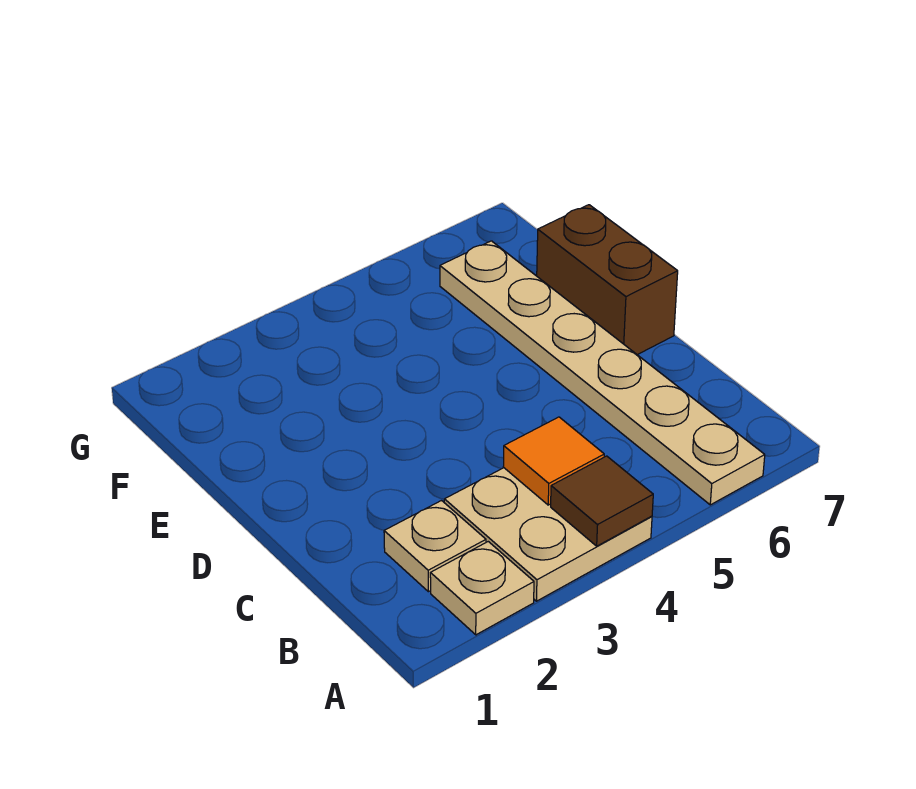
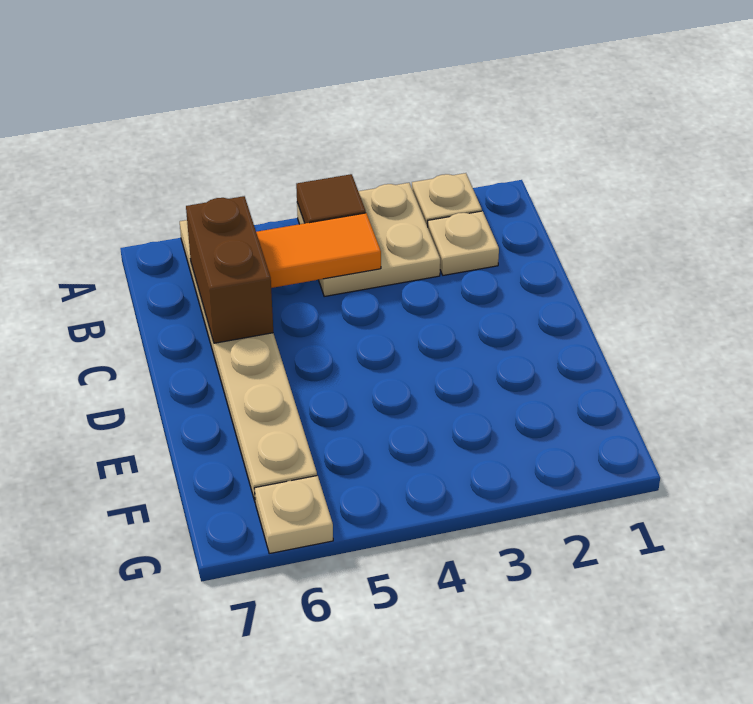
orange tile B4 level 2 -> orange tile B4:B5 level 2
brown brick D7:E7 level 1 -> brown brick B6:C6 level 2
none -> tan plate G6 level 1

